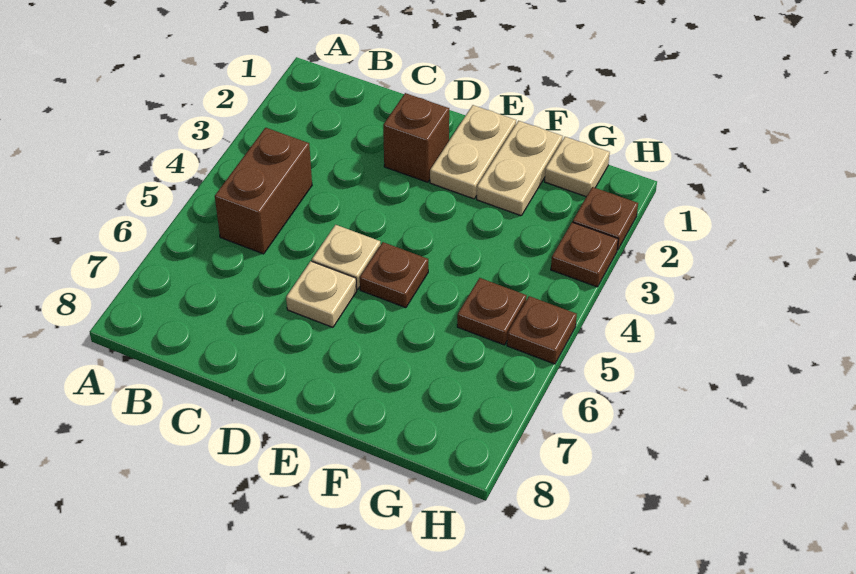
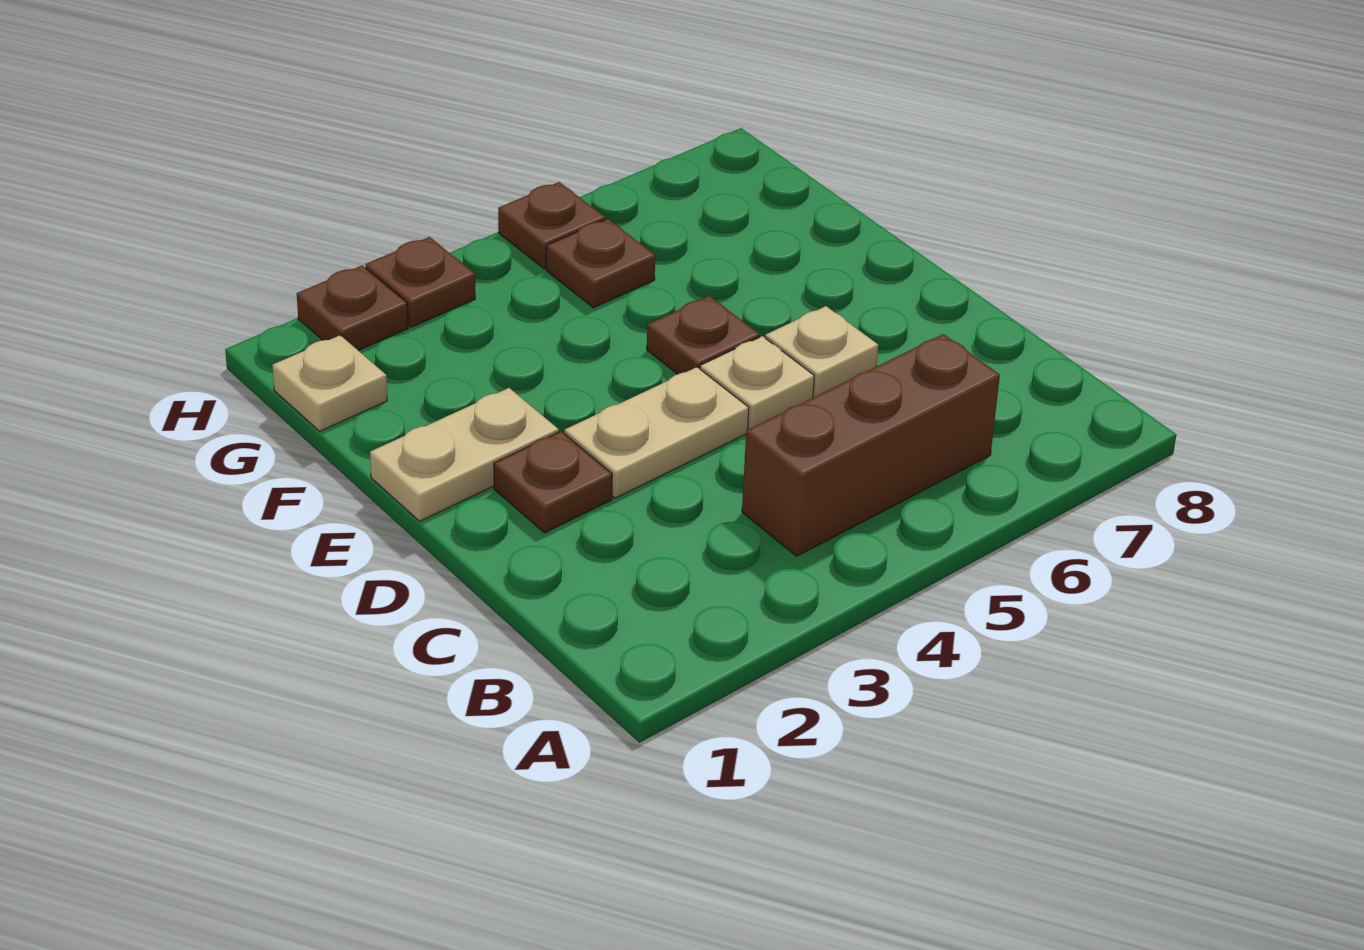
brown brick B4:B5 level 1 -> brown brick B4:B6 level 1
brown brick D2 level 1 -> brown plate D2 level 1
tan plate F1:F2 level 1 -> tan plate D3:D4 level 1

